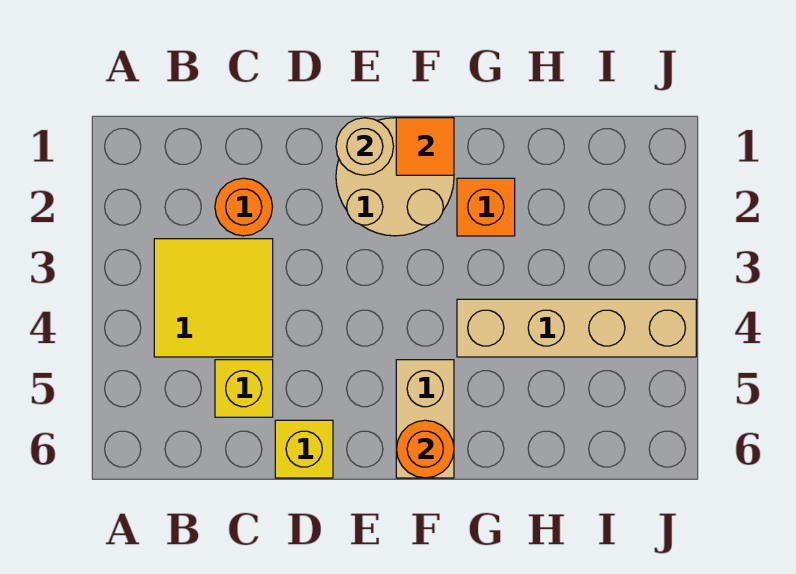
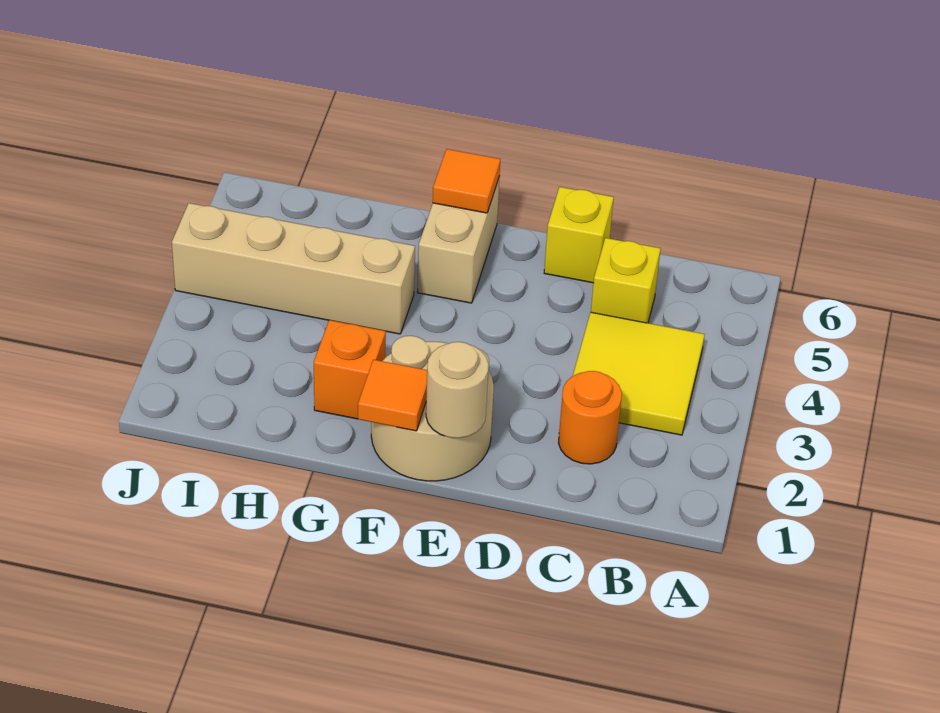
orange round brick F6 level 2 -> orange tile F6 level 2

